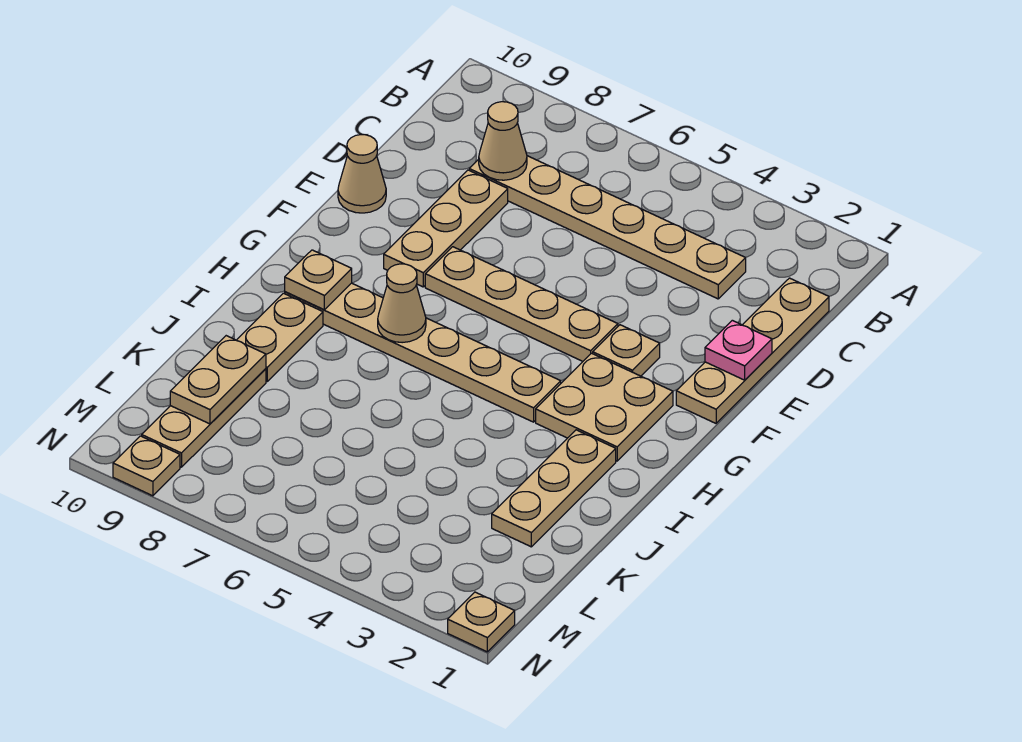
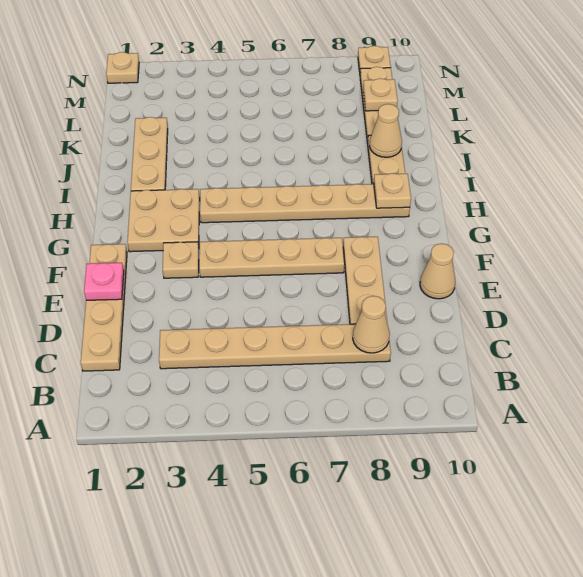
tan cone H7 level 2 -> tan cone J9 level 2
tan plate K9:L9 level 2 -> tan plate L9 level 2

